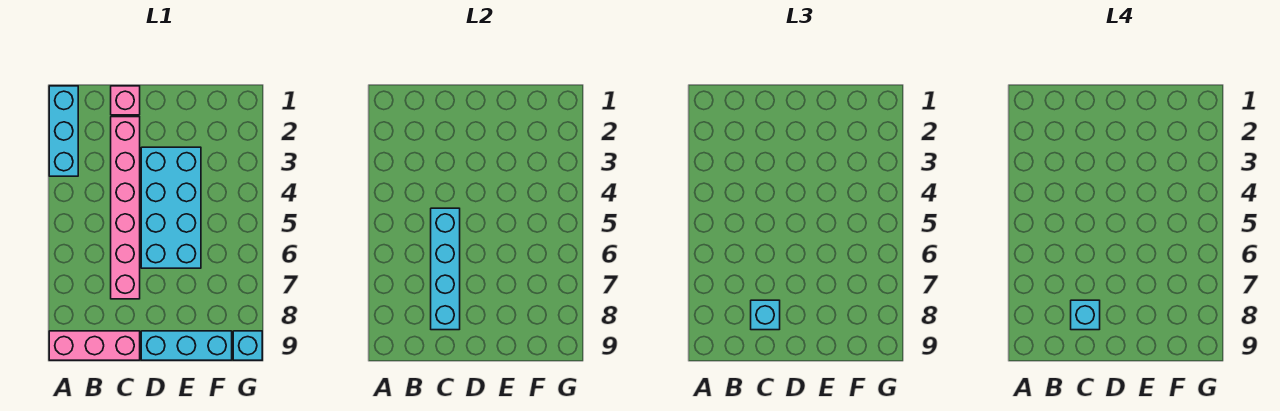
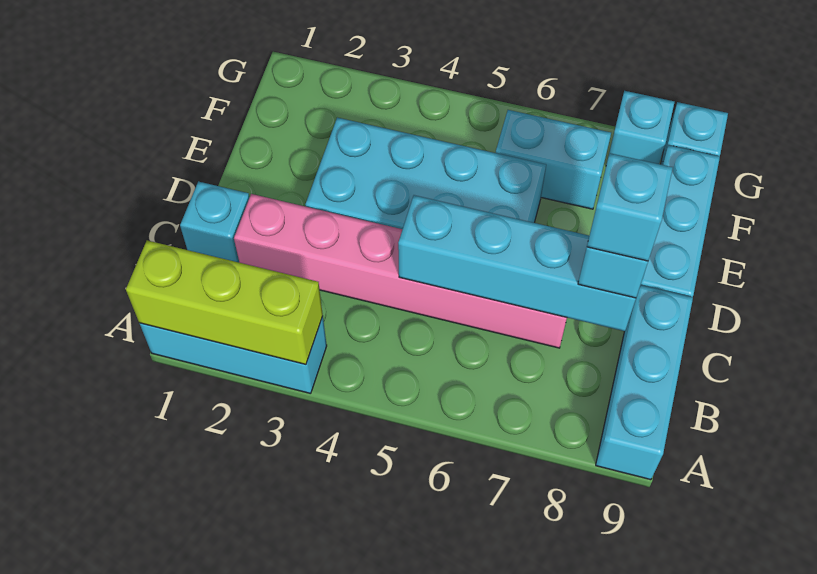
none -> lime brick A1:A3 level 2
pink brick A9:C9 level 1 -> cyan brick A9:C9 level 1
pink brick C1 level 1 -> cyan brick C1 level 1
none -> cyan brick F6:F7 level 1
none -> cyan brick G8 level 1

